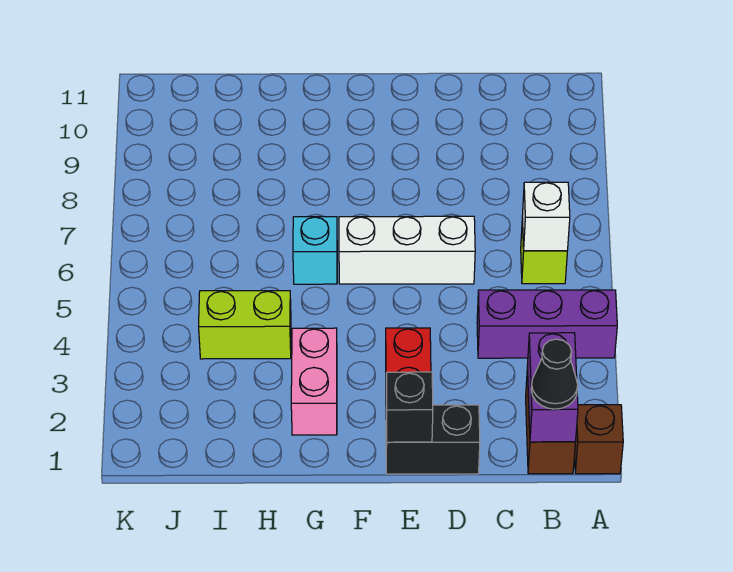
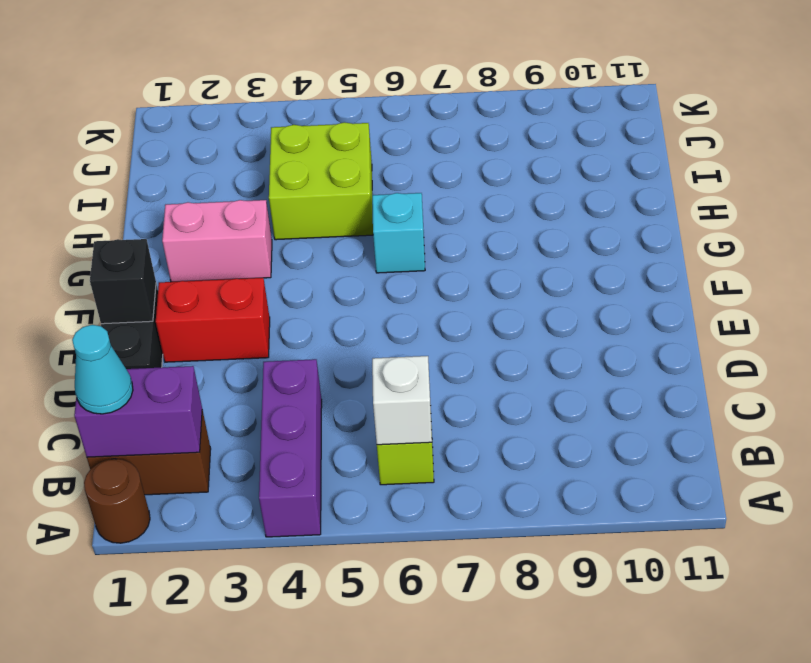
brown brick A1 level 1 -> brown round brick A1 level 1
black cone B1 level 3 -> cyan cone B1 level 3
white brick D6:F6 level 1 -> none
lime brick H4:I4 level 1 -> lime brick H4:I5 level 1

